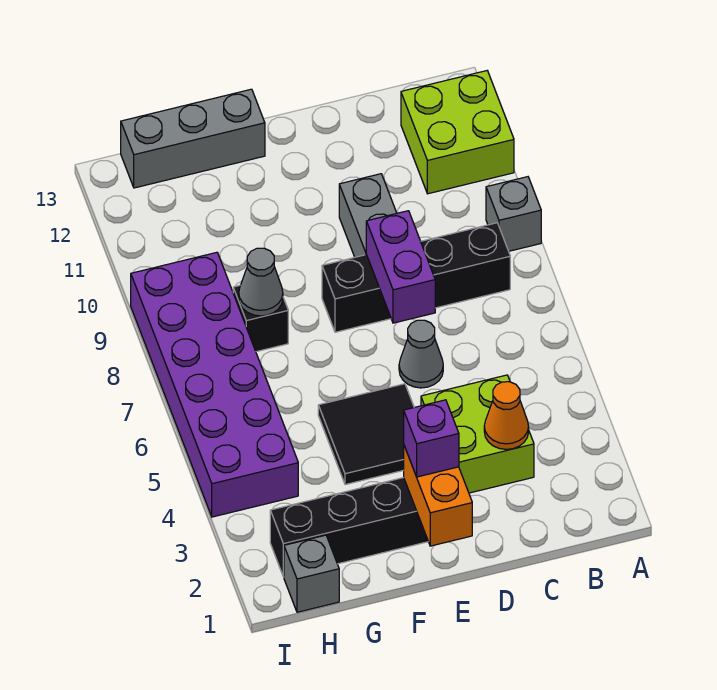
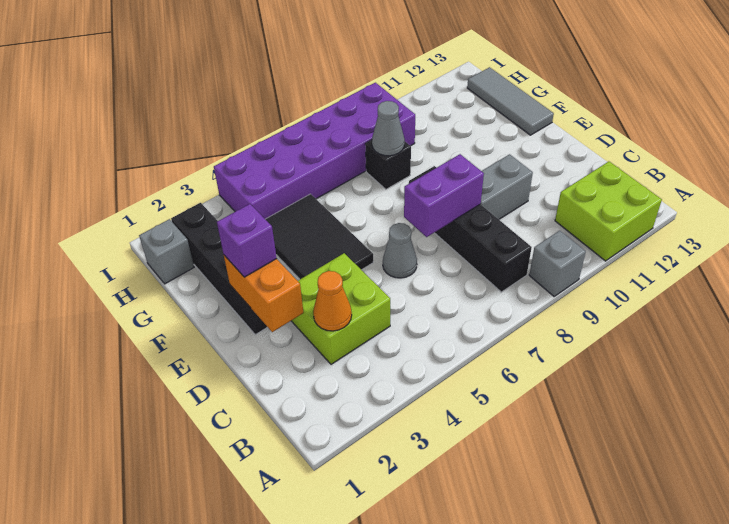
orange brick E1:E2 level 2 -> orange brick D2:E2 level 2
black tile E4:F5 level 1 -> black tile E4:G5 level 1
grey brick F13:H13 level 1 -> grey tile F13:H13 level 1

